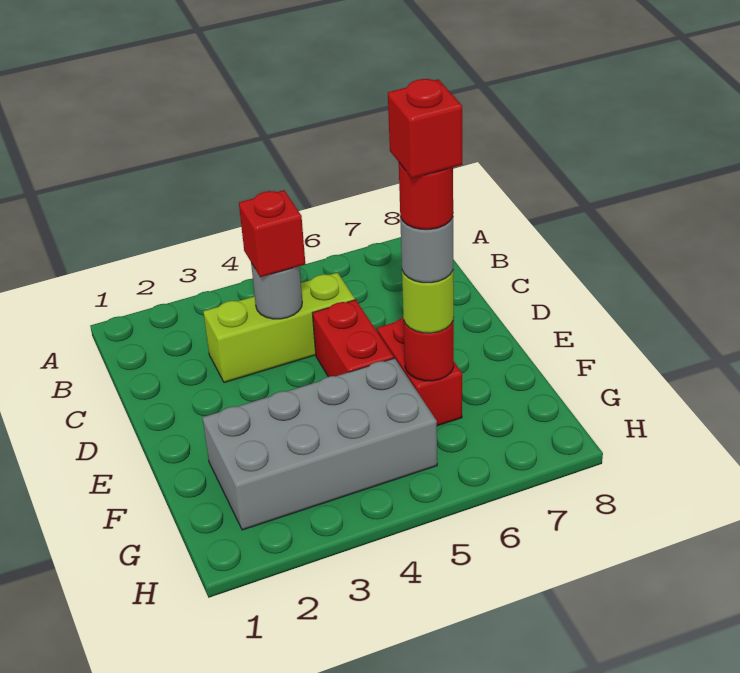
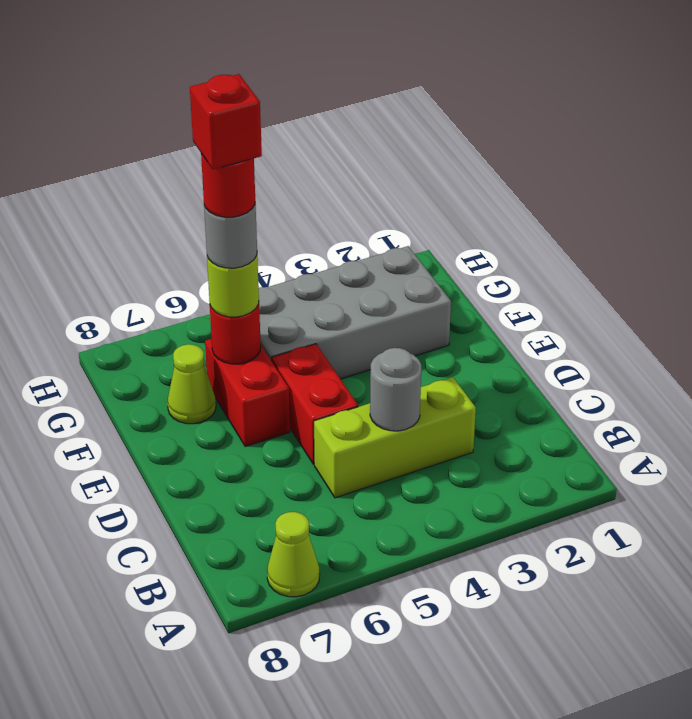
none -> lime cone A7 level 1
red brick C4 level 3 -> none
none -> lime cone F7 level 1

